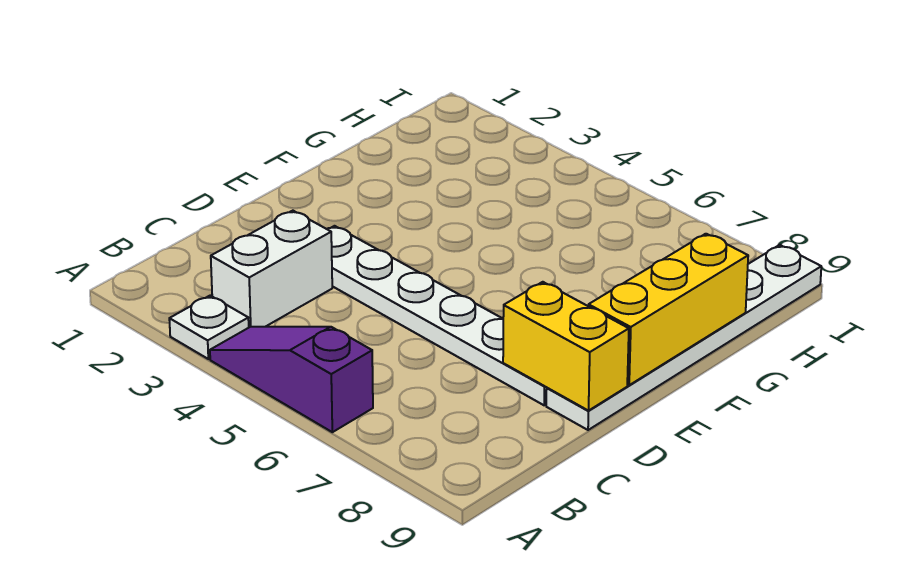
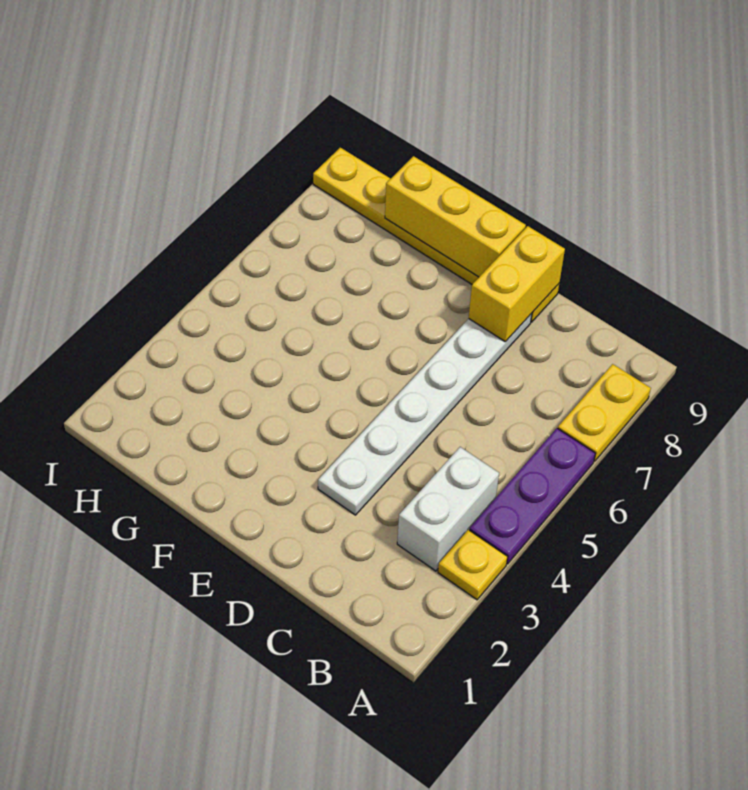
white plate A3 level 1 -> yellow plate A3 level 1
purple slope A4:A6 level 1 top 6 -> purple plate A4:A6 level 1
none -> yellow plate A7:A8 level 1
white brick B3:C3 level 1 -> white brick B3:B4 level 1
white plate D9:I9 level 1 -> yellow plate D9:I9 level 1

